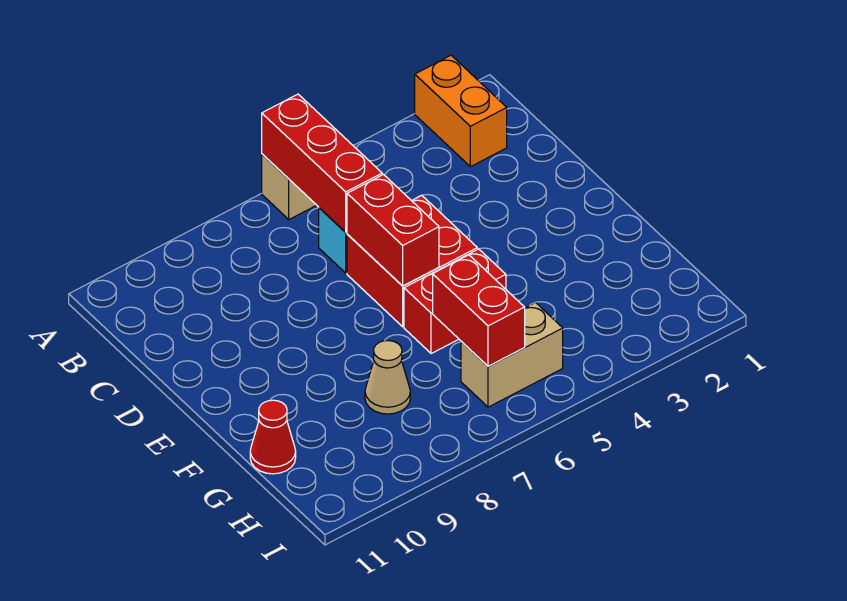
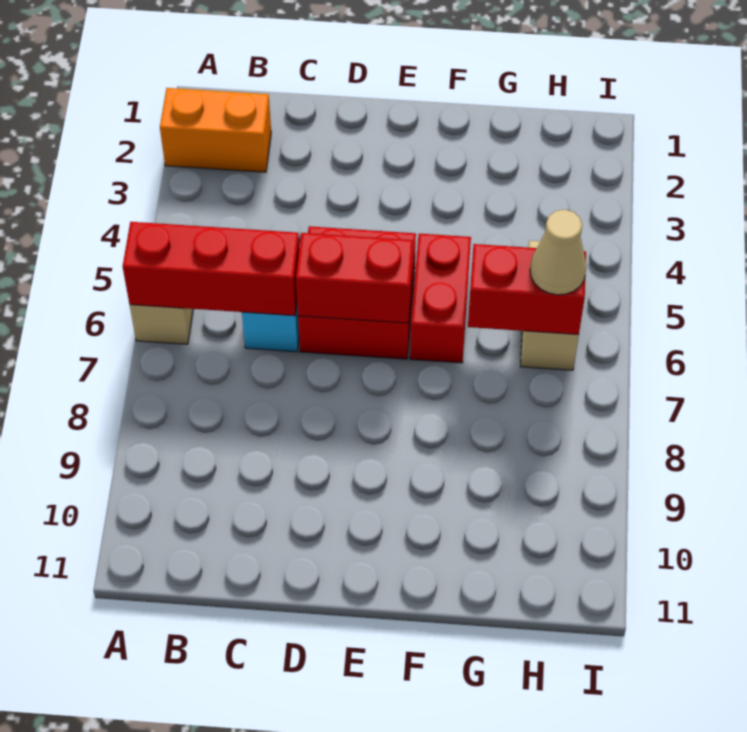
tan cone G8 level 1 -> tan cone H6 level 3
red cone G11 level 1 -> none

